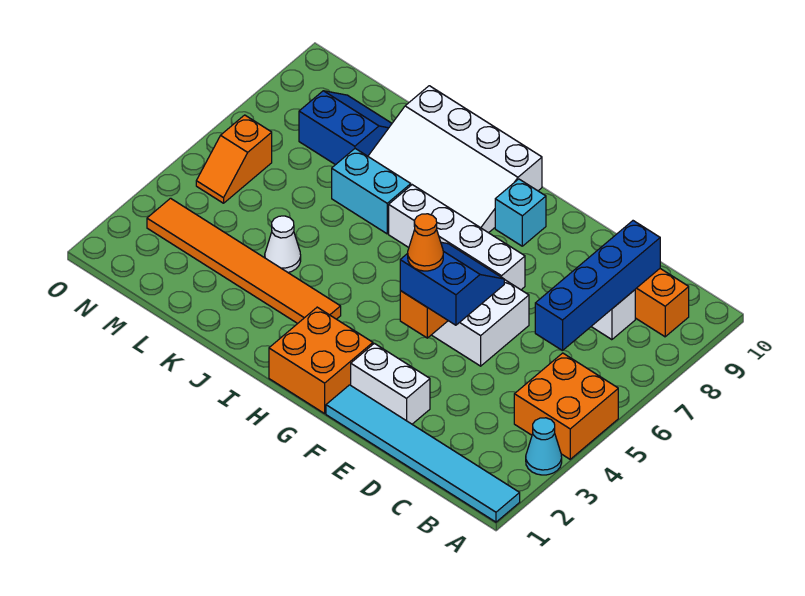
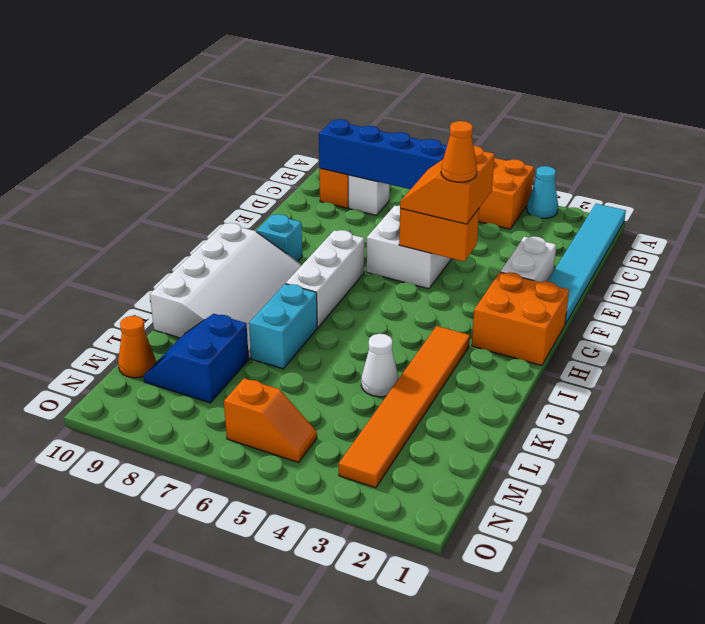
blue slope E4:F5 level 3 top 4 -> orange slope E4:F5 level 3 top 4
white brick F7:I7 level 1 -> white brick G7:I7 level 1
none -> orange cone M10 level 1

